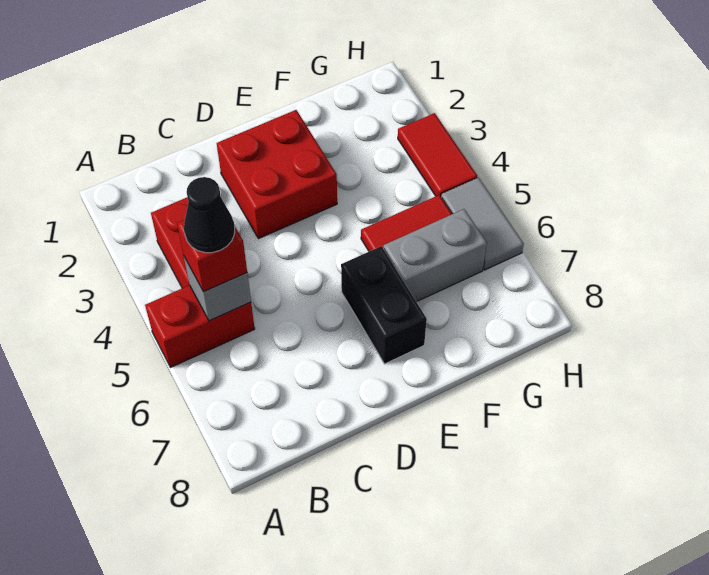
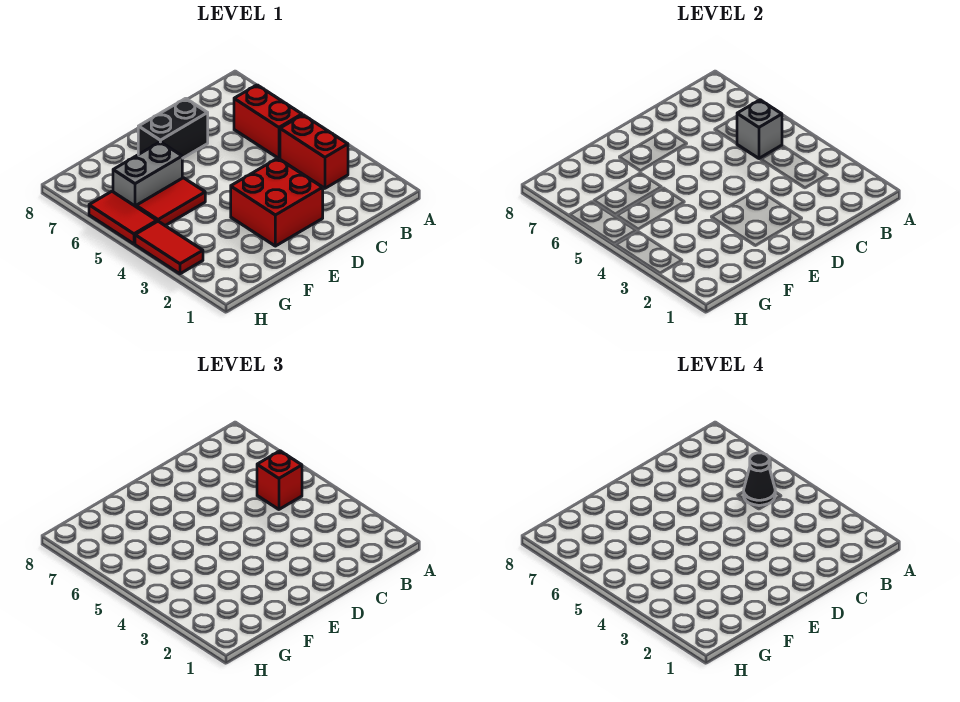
red brick A5:B5 level 1 -> red brick B5:B6 level 1
black brick E6:E7 level 1 -> black brick D7:E7 level 1
grey tile H5:H6 level 1 -> red tile H5:H6 level 1

